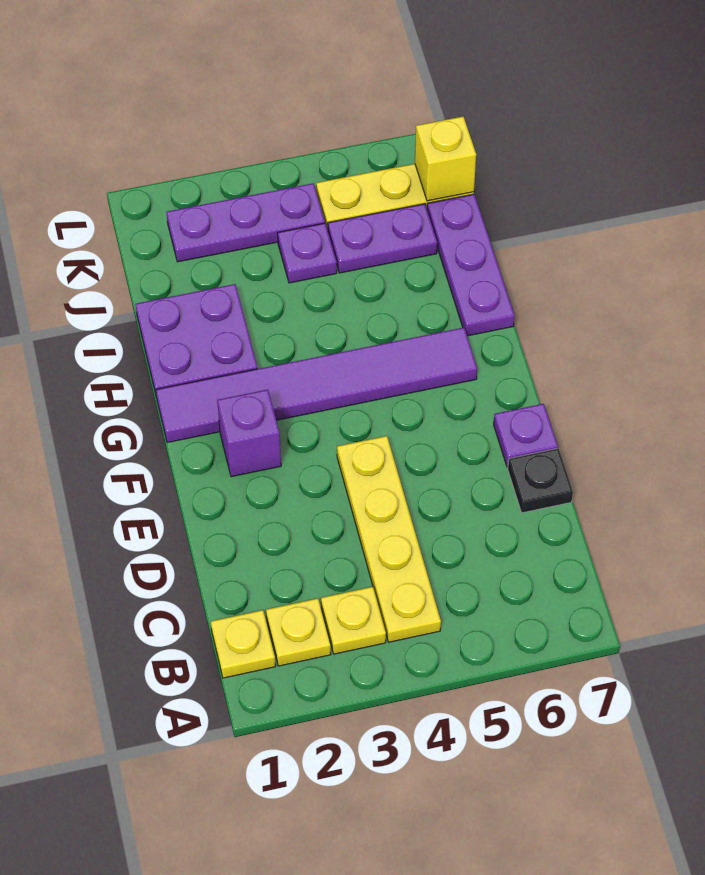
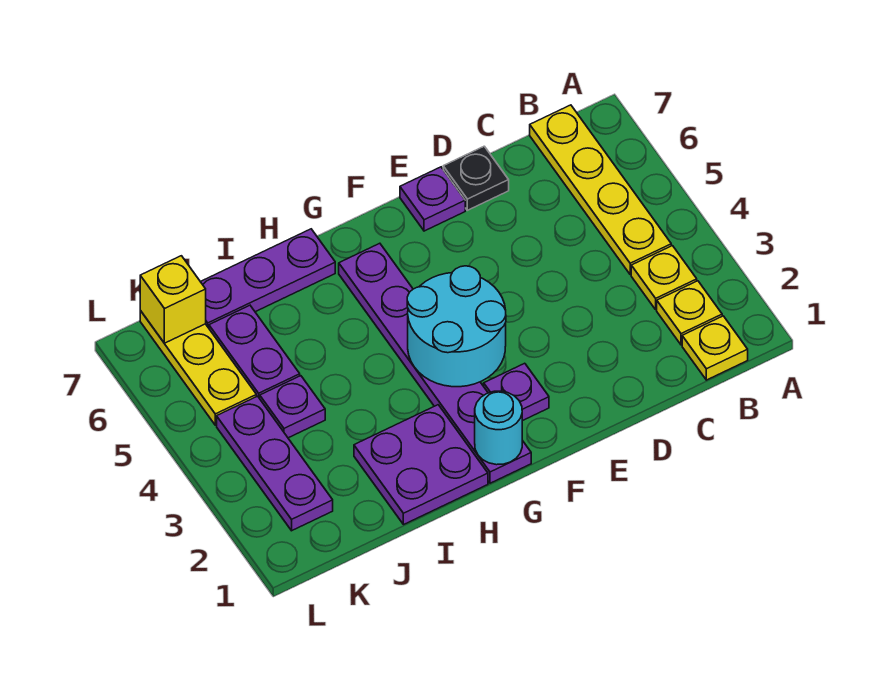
yellow plate B4:E4 level 1 -> yellow plate B4:B7 level 1
purple brick F2 level 1 -> purple plate F2 level 1
none -> cyan round brick F3:G4 level 2
purple tile G1:G6 level 1 -> purple plate G1:G6 level 1
none -> cyan round brick G1 level 2

